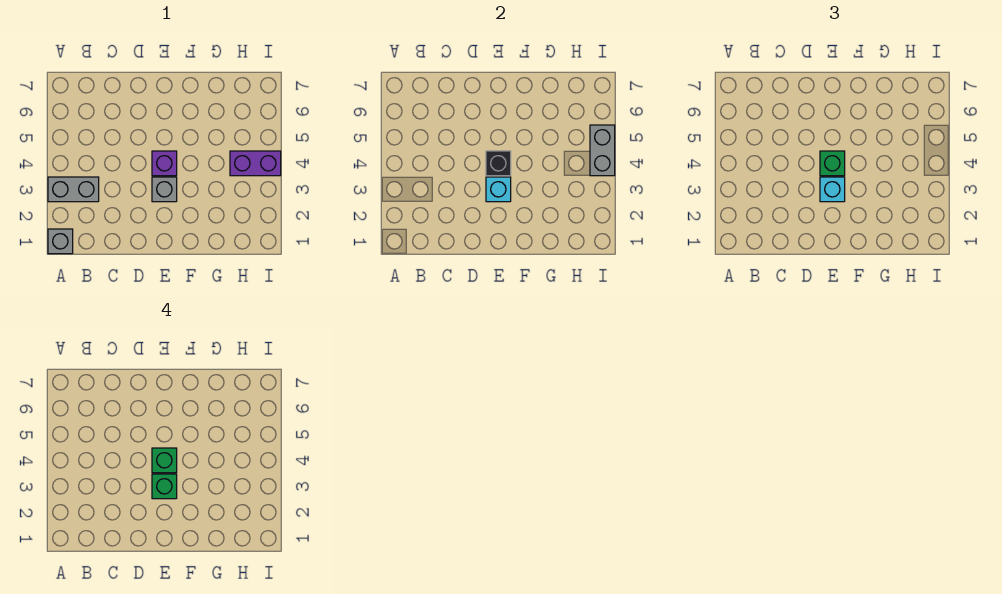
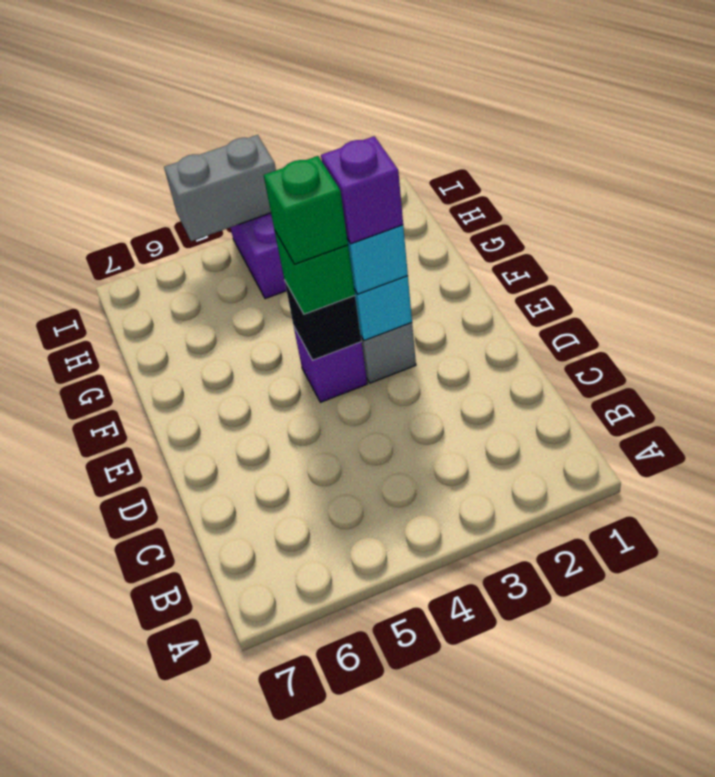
grey brick A1 level 1 -> none
grey brick A3:B3 level 1 -> none
green brick E3 level 4 -> purple brick E3 level 4

